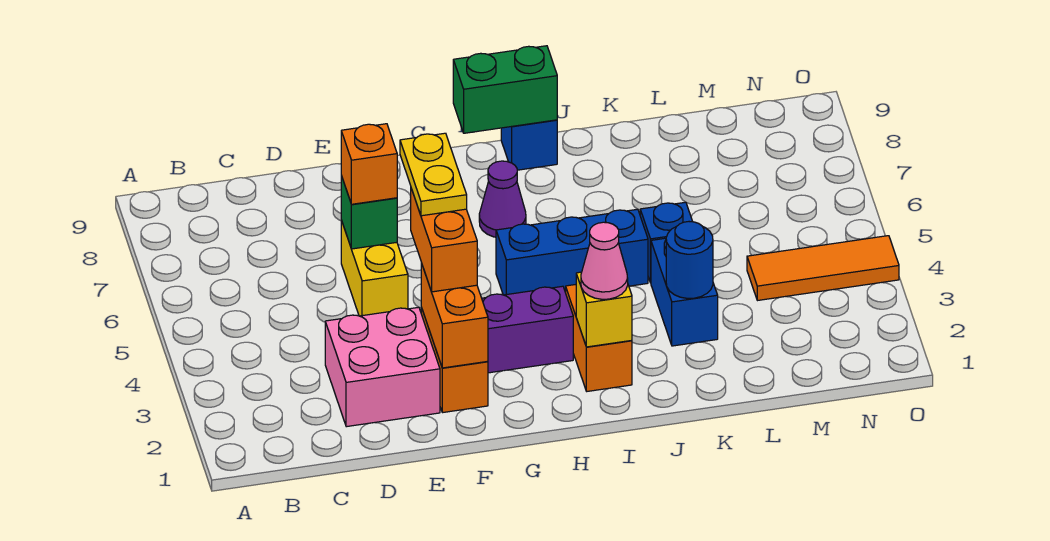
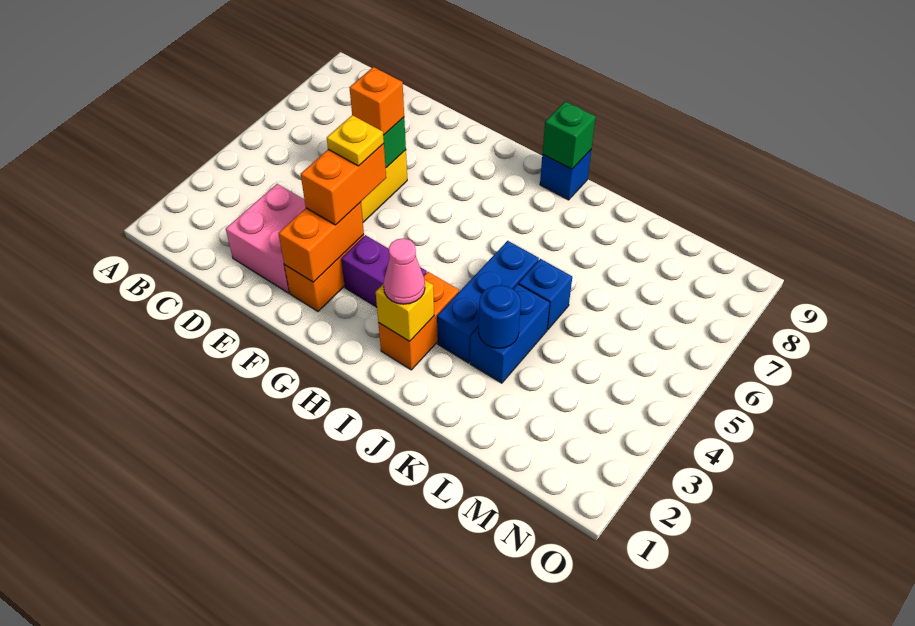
yellow plate F4:F5 level 4 -> yellow plate F4 level 4
blue brick H5:J5 level 1 -> blue brick J3:J5 level 1
purple cone H7 level 1 -> none
green brick H9:I9 level 2 -> green brick I9 level 2
orange tile M4:O4 level 1 -> none

